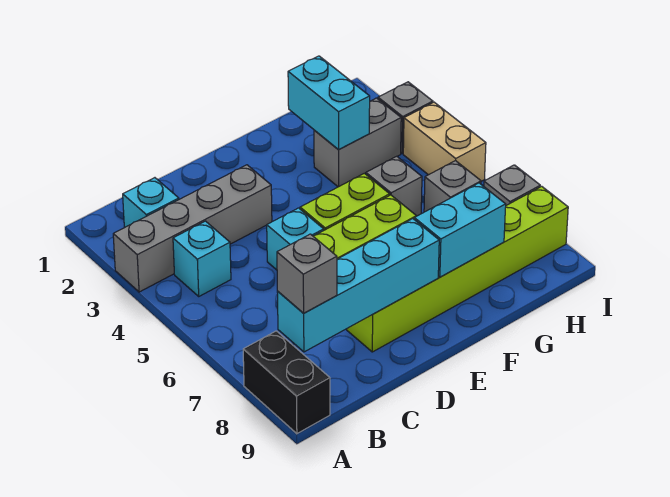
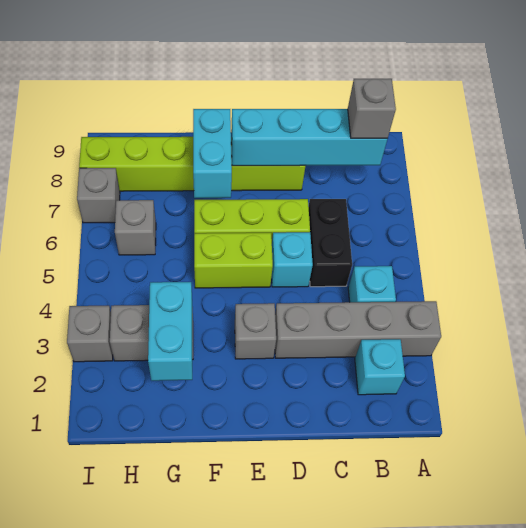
black brick A8:A9 level 1 -> black brick C5:C6 level 1
cyan brick F8:G8 level 2 -> cyan brick F7:F8 level 2
grey brick G5 level 1 -> grey brick E3 level 1
tan brick I4:I5 level 1 -> none

